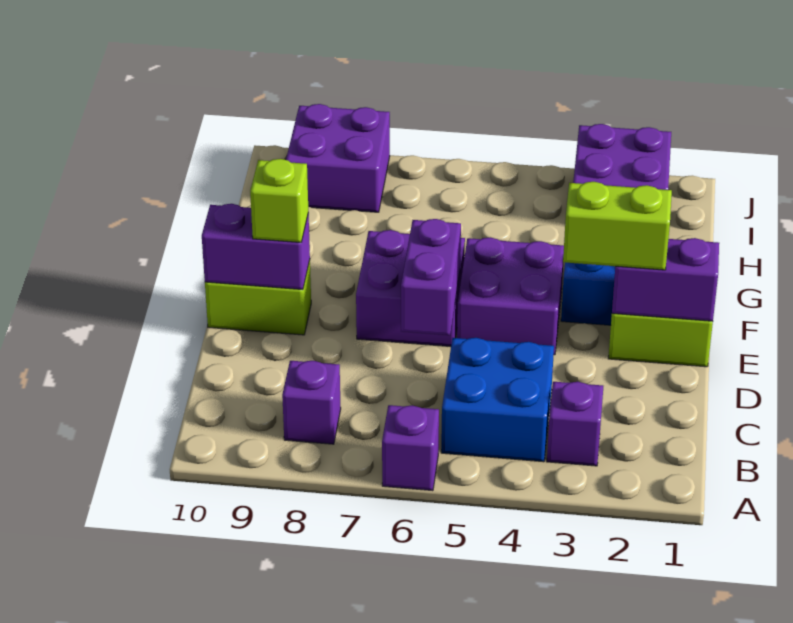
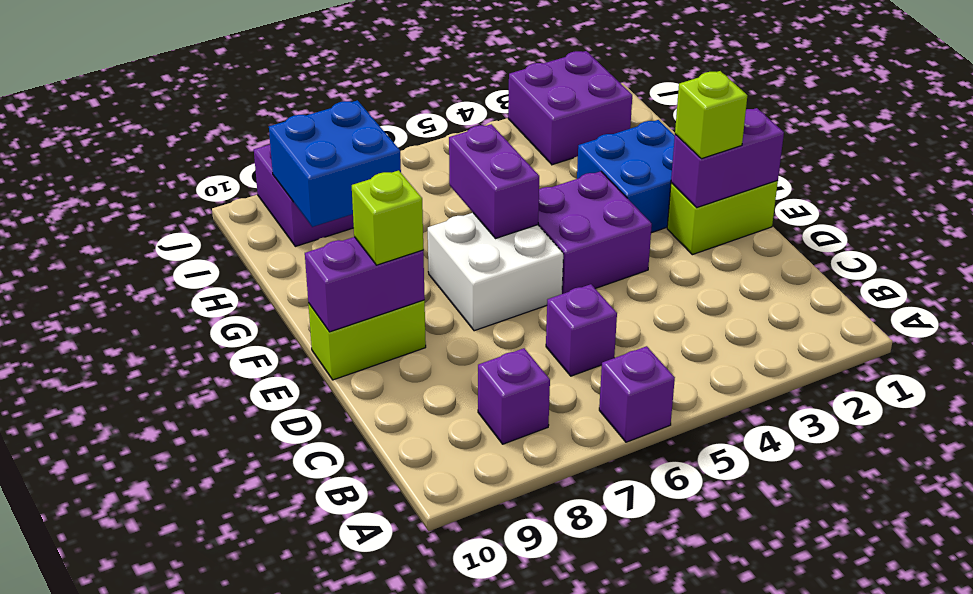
purple brick B3 level 1 -> purple brick C6 level 1
blue brick B4:C5 level 1 -> blue brick H8:I9 level 2
purple brick D6:E6 level 2 -> purple brick F6:G6 level 2
lime brick E2:E3 level 3 -> lime brick E2 level 3
purple brick E6:F7 level 1 -> white brick E6:F7 level 1

